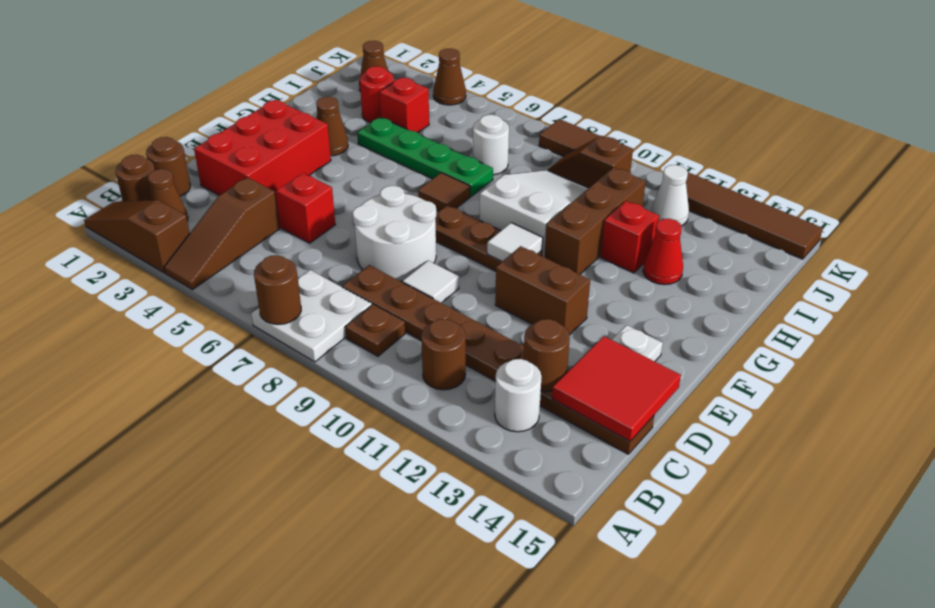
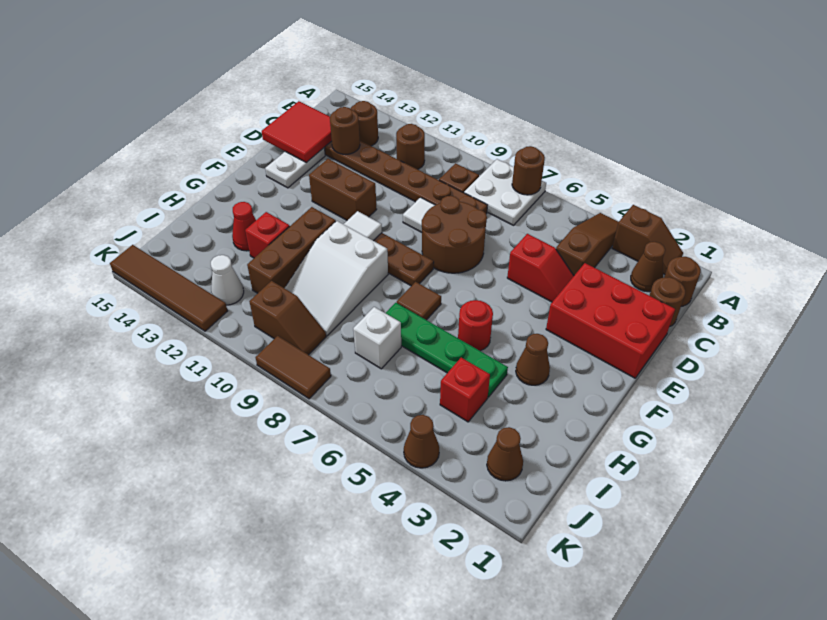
brown slope A1:A3 level 1 top 3 -> brown slope A2:A3 level 1 top 3
white round brick B13 level 1 -> brown round brick B13 level 1
red brick D2:F3 level 1 -> red brick D1:E3 level 1
white round brick D7:E8 level 1 -> brown round brick D7:E8 level 1
red round brick I3 level 1 -> red round brick G5 level 1
white round brick I7 level 1 -> white brick I7 level 1

